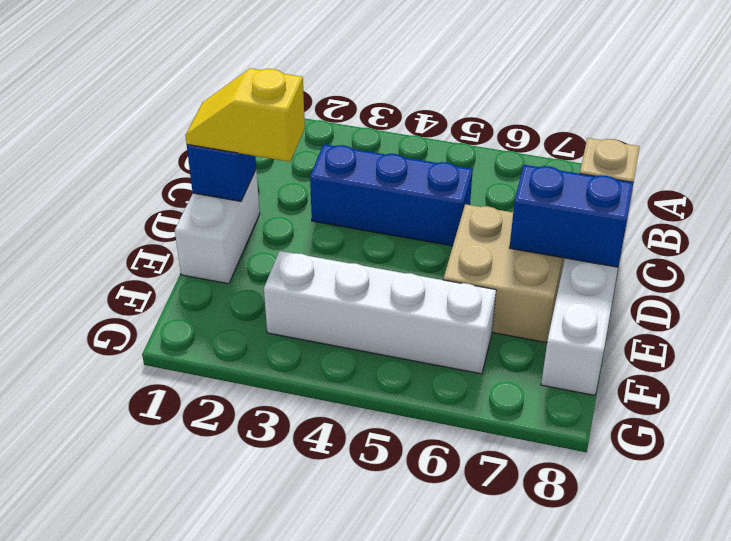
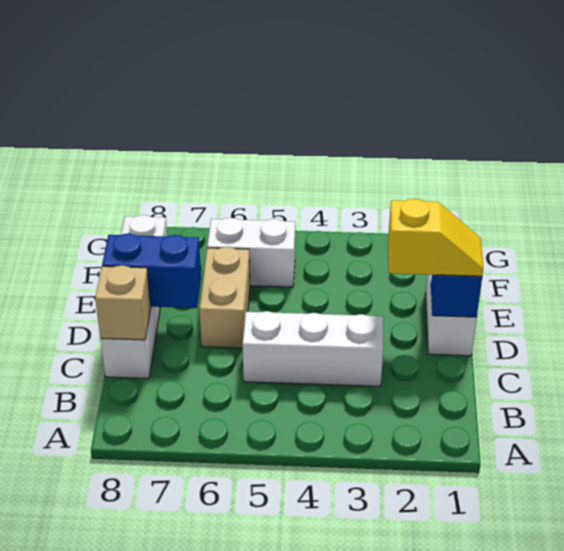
blue brick C3:C5 level 1 -> white brick C3:C5 level 1
tan brick D6:E7 level 1 -> tan brick D6:E6 level 1
white brick F3:F6 level 1 -> white brick F5:F6 level 1

